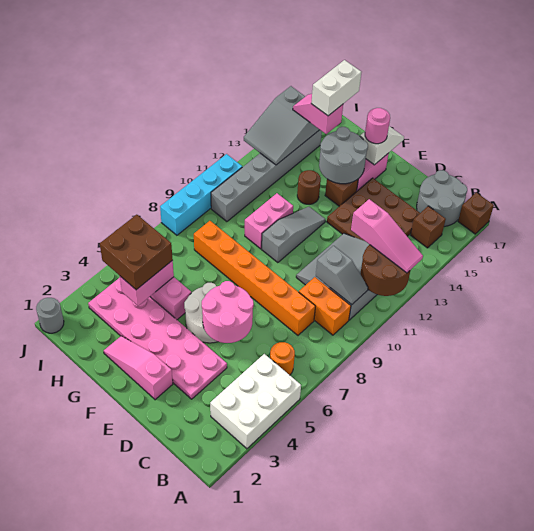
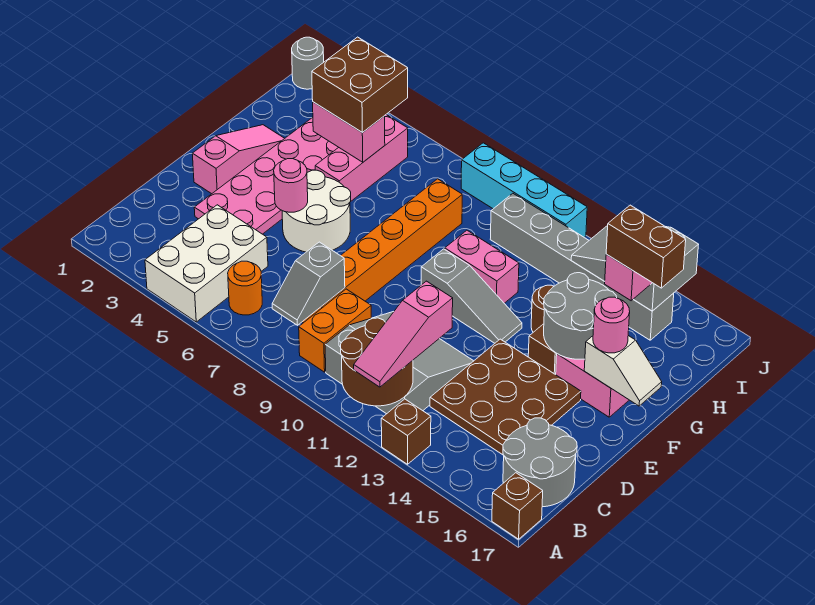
white brick A3:B5 level 1 -> white brick A4:C5 level 1
grey slope B10:C10 level 2 top C -> grey slope B8:C8 level 2 top C
brown brick B15 level 1 -> brown brick A13 level 1
pink round brick D5:E6 level 2 -> pink round brick E5 level 2
white brick H15:H16 level 4 -> brown brick H15:H16 level 4

